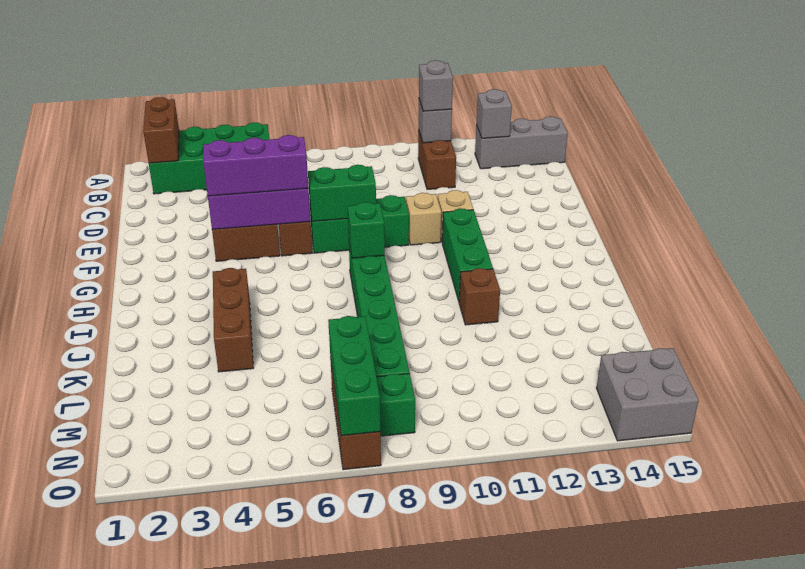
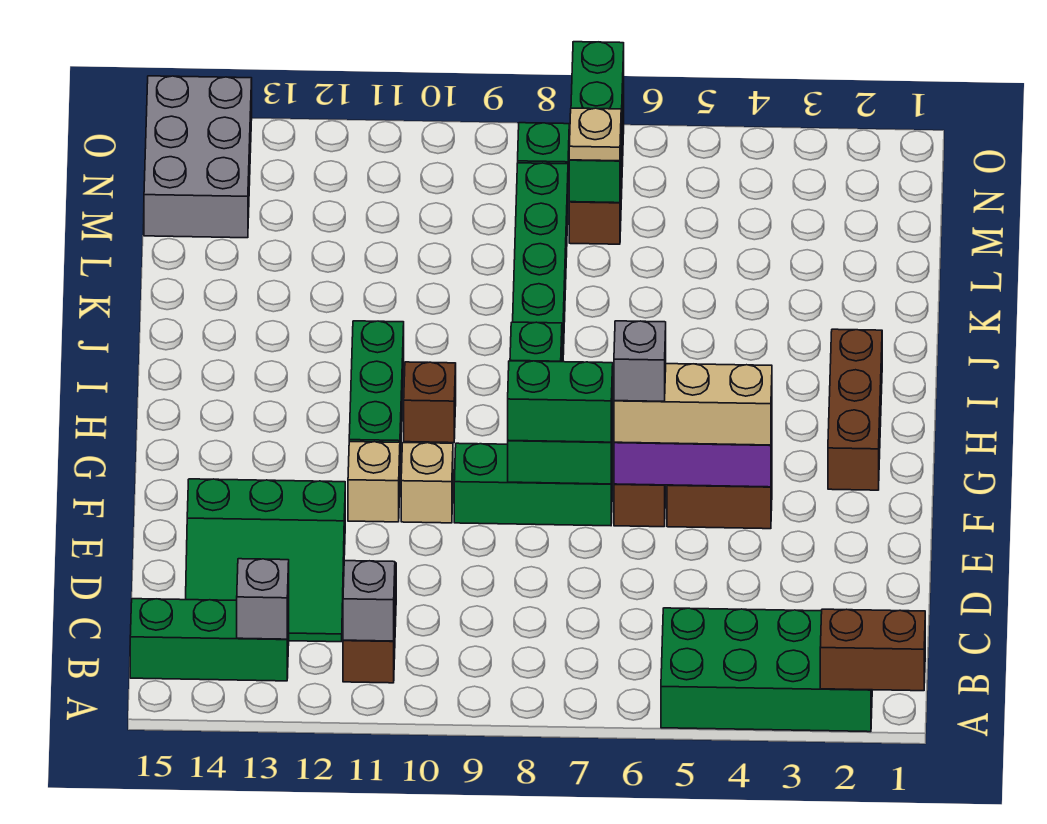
brown brick A2:B2 level 2 -> brown brick A1:A2 level 2
grey brick B11 level 3 -> grey brick F6 level 4
grey brick B13:B15 level 1 -> green brick B13:B15 level 1
none -> green slope C12:E14 level 1 top E
purple brick F4:F6 level 3 -> tan brick F4:F6 level 3
none -> green brick F7:F8 level 3
brown brick I4:K4 level 1 -> brown brick G2:I2 level 1
brown brick J11 level 1 -> brown brick H10 level 1
none -> tan plate M7 level 3
grey brick N14:O15 level 1 -> grey brick M14:O15 level 1

